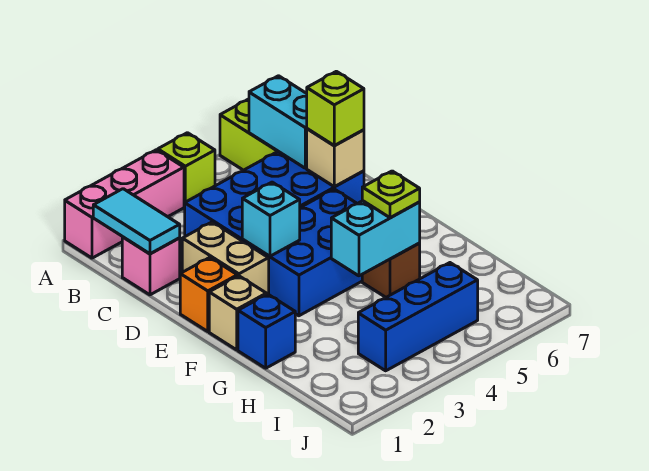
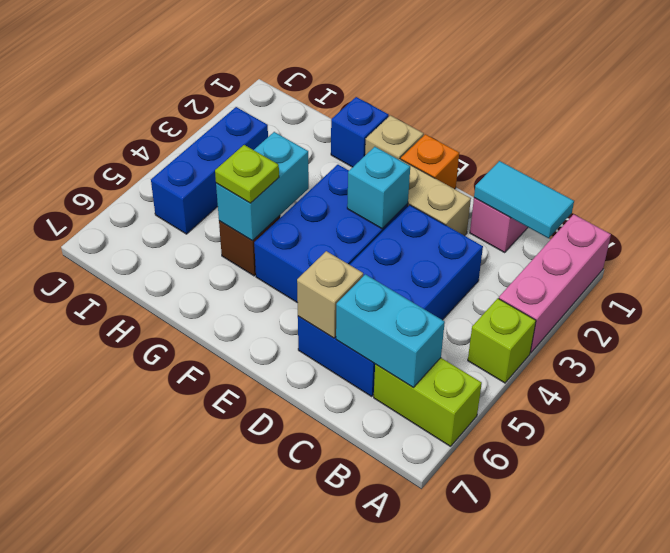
lime brick D6 level 3 -> none

